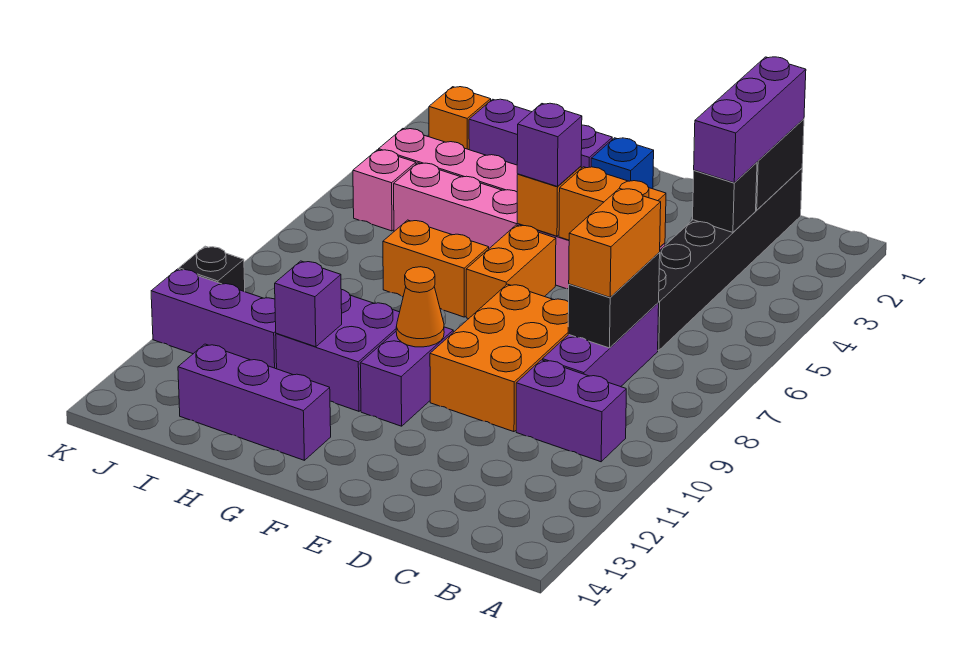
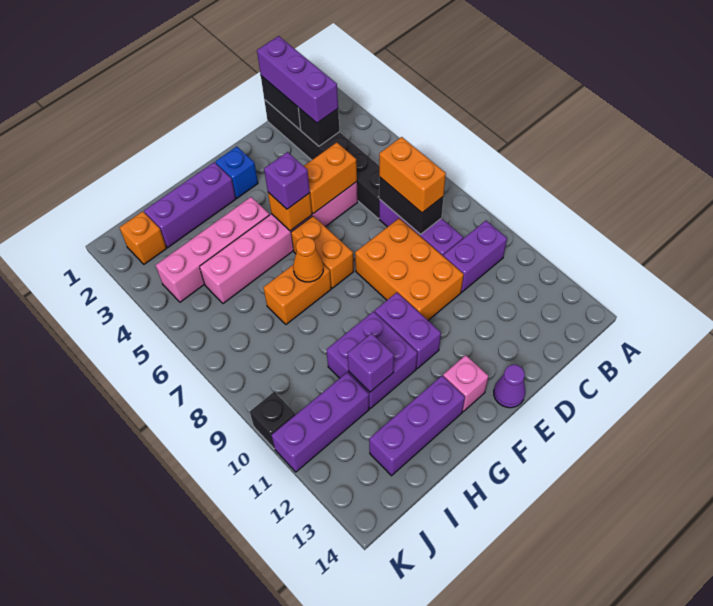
none -> purple cone E14 level 1
orange cone F10 level 2 -> orange cone G7 level 2
pink brick J5 level 1 -> pink brick F13 level 1

